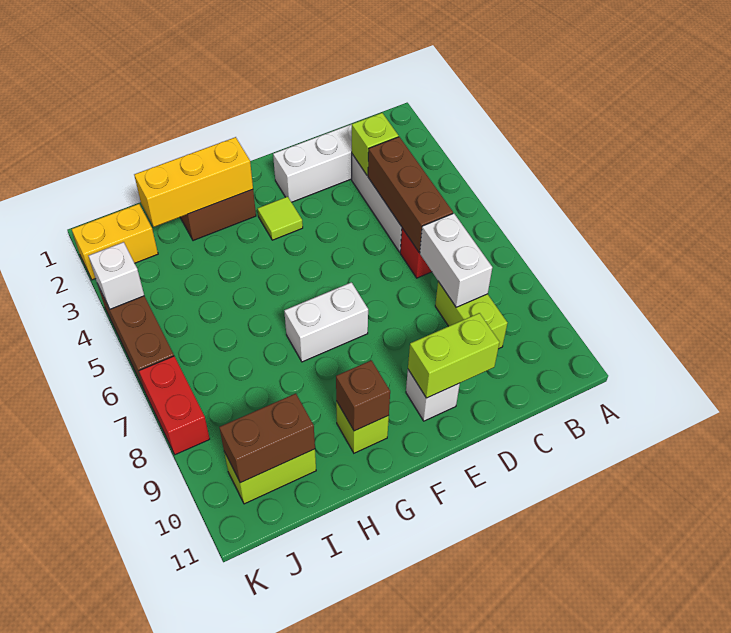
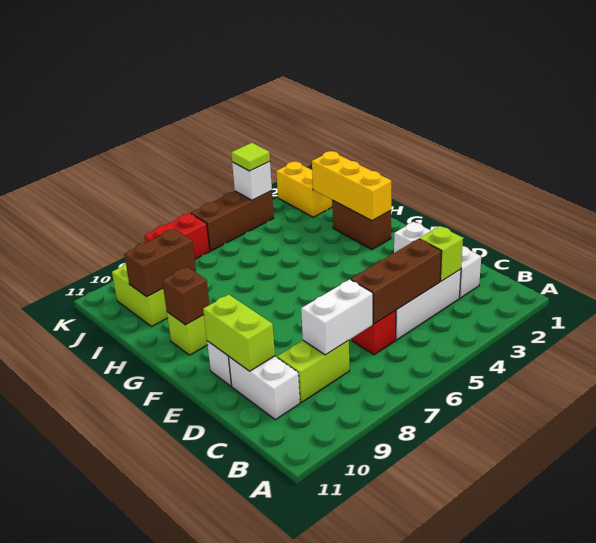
lime tile F3 level 1 -> lime tile K4 level 3
white brick F7:G7 level 1 -> white brick C10:D10 level 1
brown brick I10:J10 level 2 -> brown brick I9:I10 level 2

